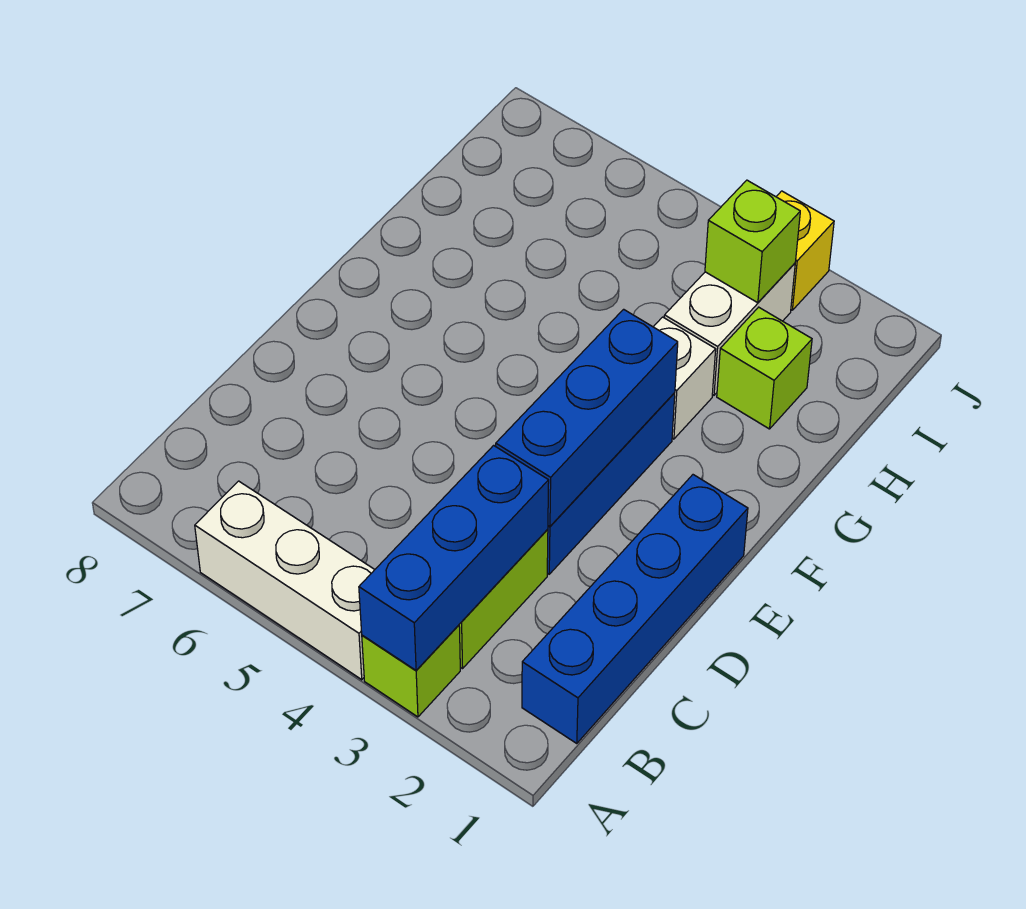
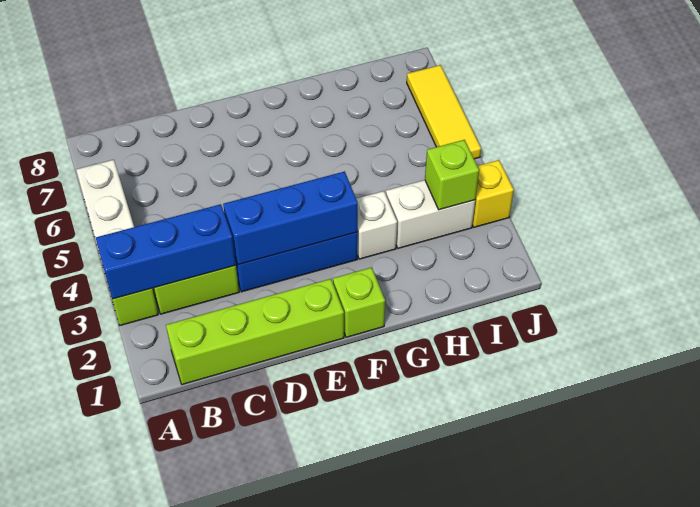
blue brick B1:E1 level 1 -> lime brick B1:E1 level 1
lime brick H2 level 1 -> lime brick F1 level 1
none -> yellow tile J5:J7 level 1

